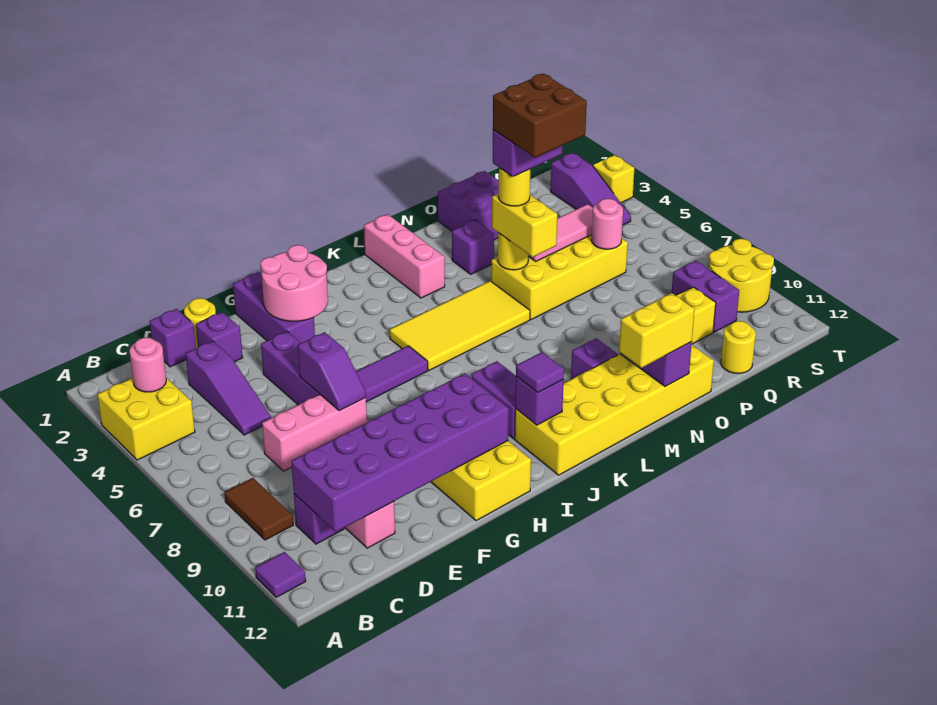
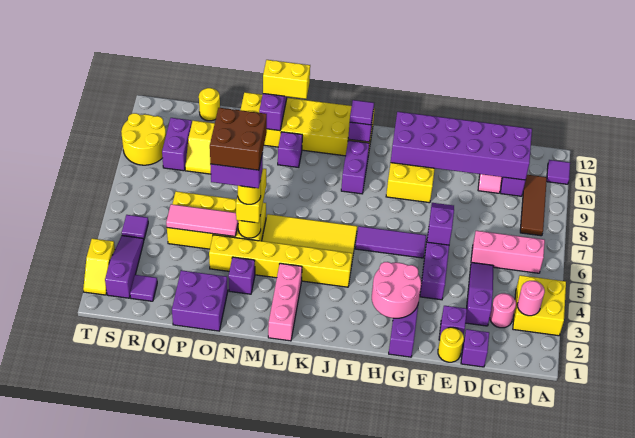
brown tile B8:B9 level 1 -> brown tile B8:B10 level 1
pink brick D7:F7 level 1 -> pink brick B6:D6 level 1
none -> yellow brick J4:O4 level 1
pink round brick Q6 level 2 -> pink round brick C3 level 1
none -> purple tile R2 level 1
none -> purple tile S5 level 1

